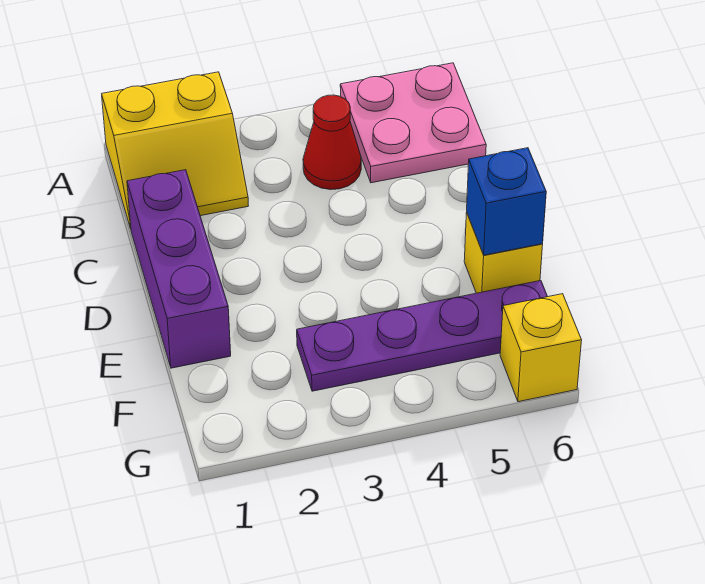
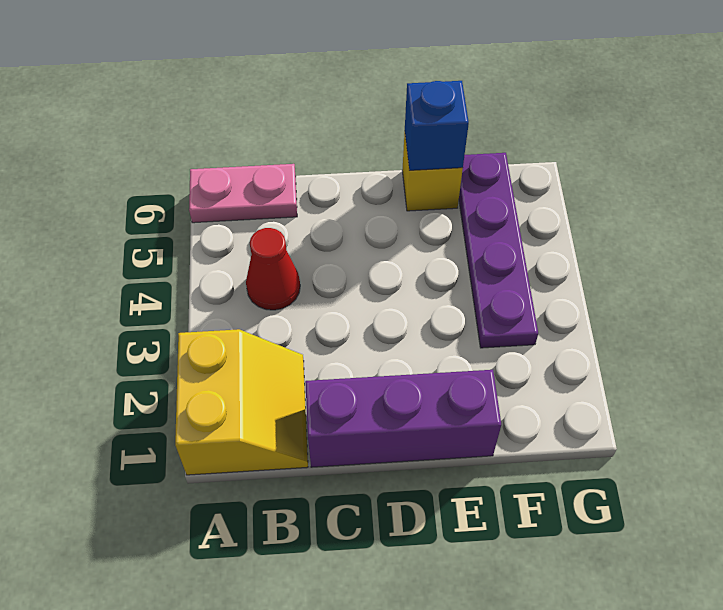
pink plate A5:B6 level 1 -> pink plate A6:B6 level 1
yellow brick G6 level 1 -> none

